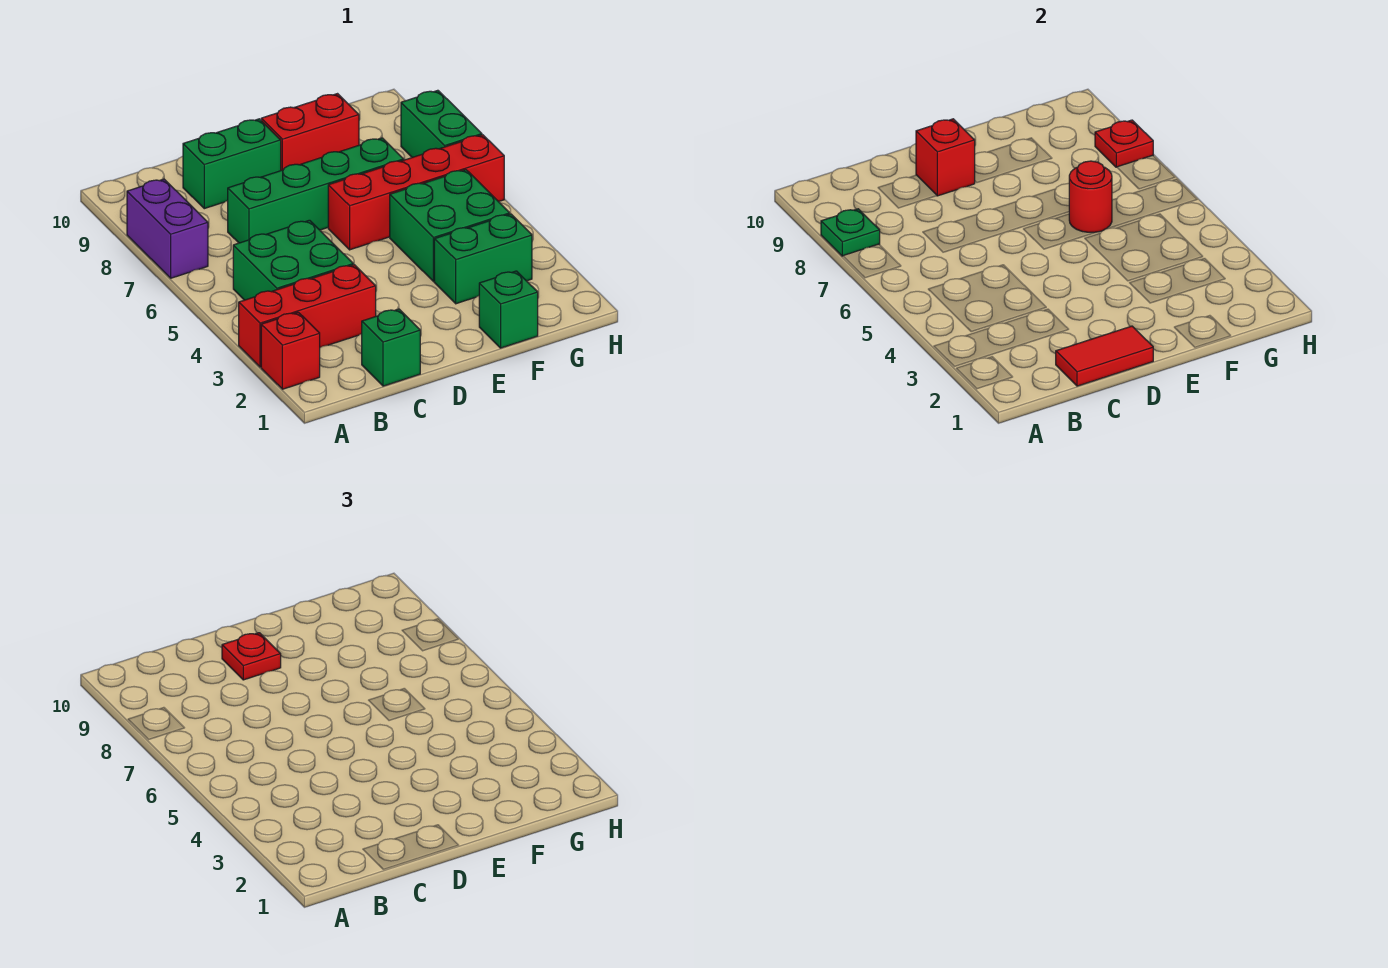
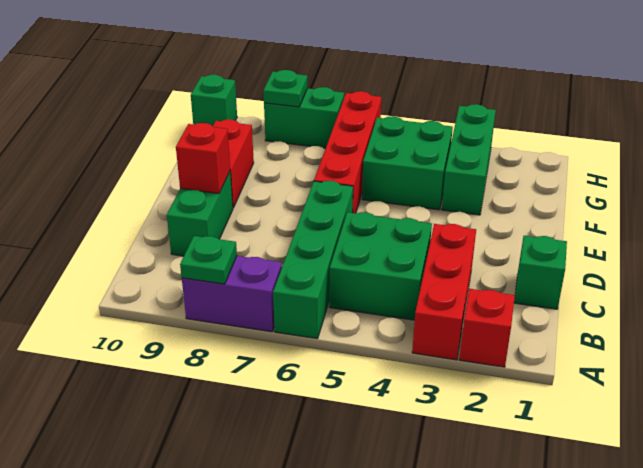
red tile C1:D1 level 2 -> none
green brick C7:F7 level 1 -> green brick A6:D6 level 1
red plate D9 level 3 -> none
green brick F1 level 1 -> green brick H10 level 1
green brick F3:G3 level 1 -> green brick F3:H3 level 1
red round brick F6 level 2 -> none
red plate H8 level 2 -> green plate H8 level 2

